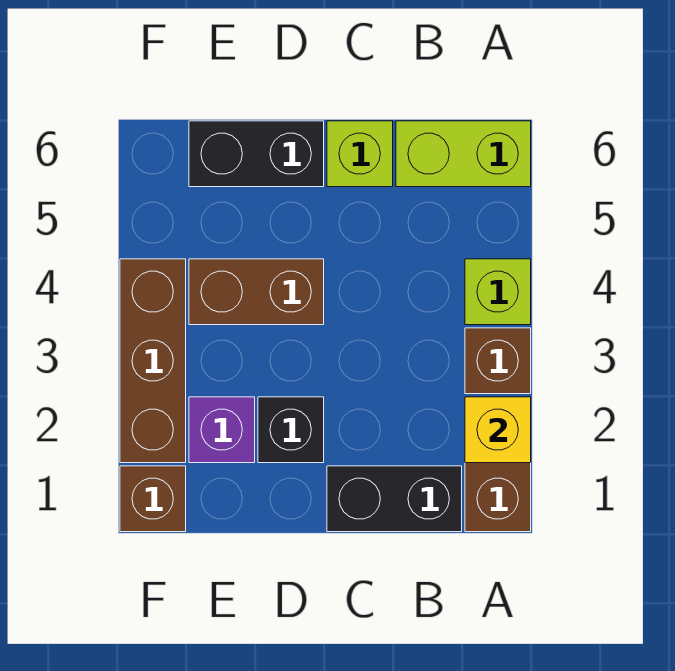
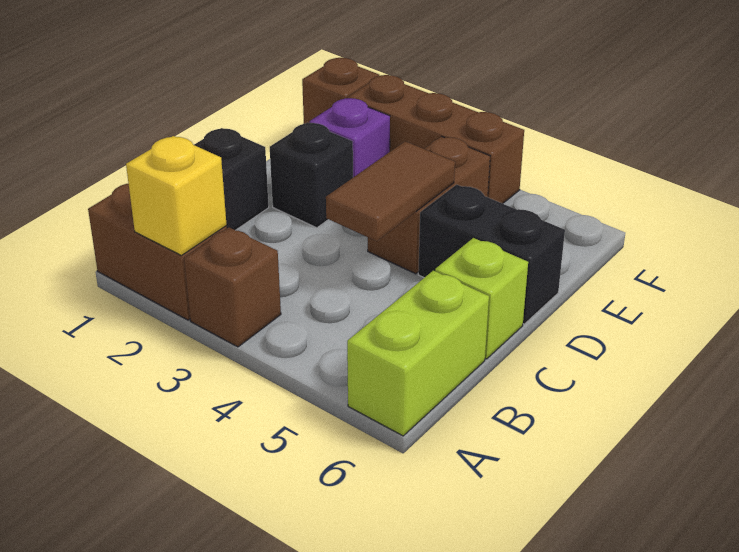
lime brick A4 level 1 -> none
none -> brown tile C4:D4 level 2
black brick D6:E6 level 1 -> black brick D5:D6 level 1

